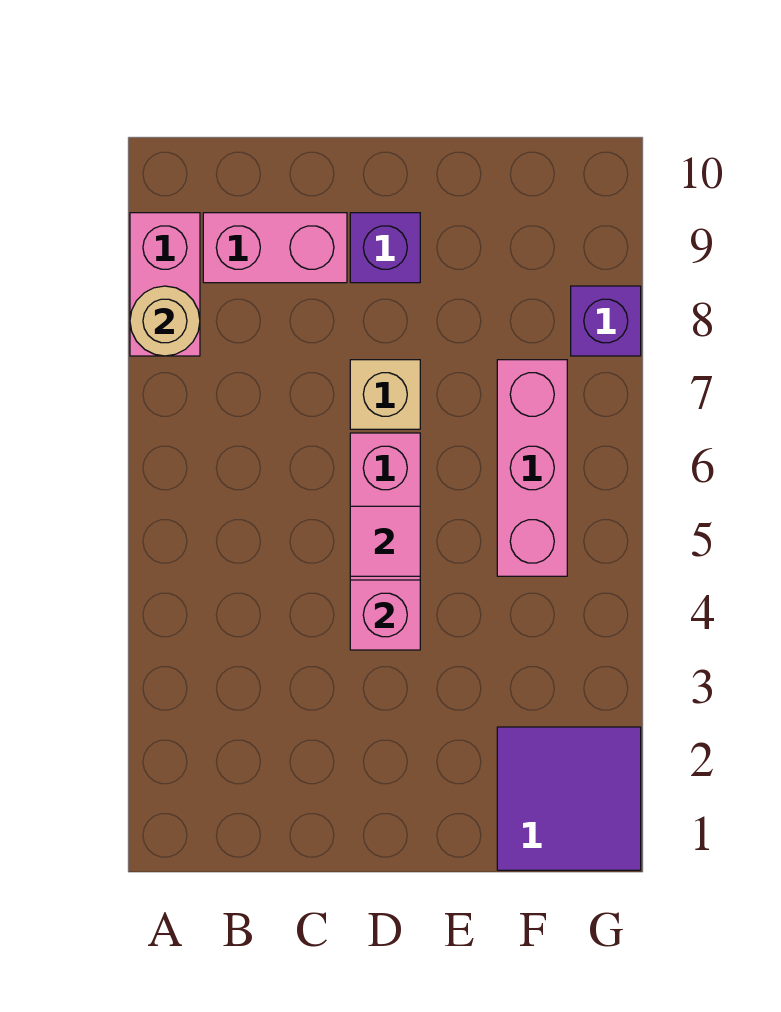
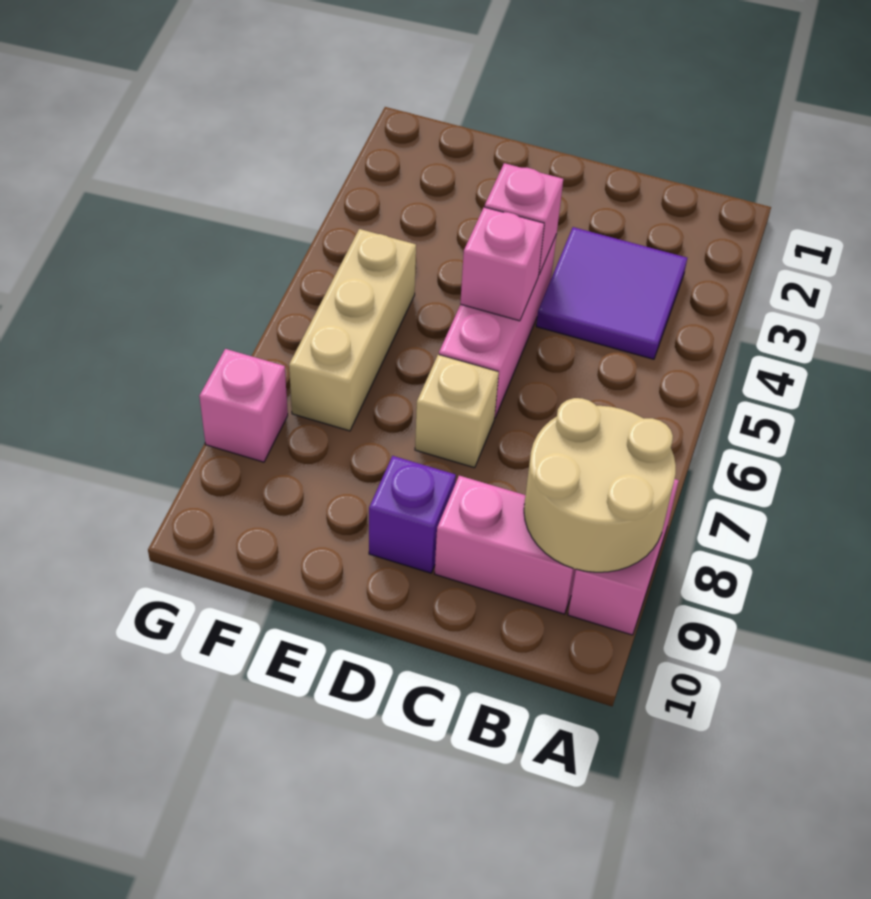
tan round brick A8 level 2 -> tan round brick A8:B9 level 2
pink tile D5 level 2 -> pink brick D5 level 2
purple tile F1:G2 level 1 -> purple tile B3:C4 level 1
pink brick F5:F7 level 1 -> tan brick F5:F7 level 1
purple brick G8 level 1 -> pink brick G8 level 1

